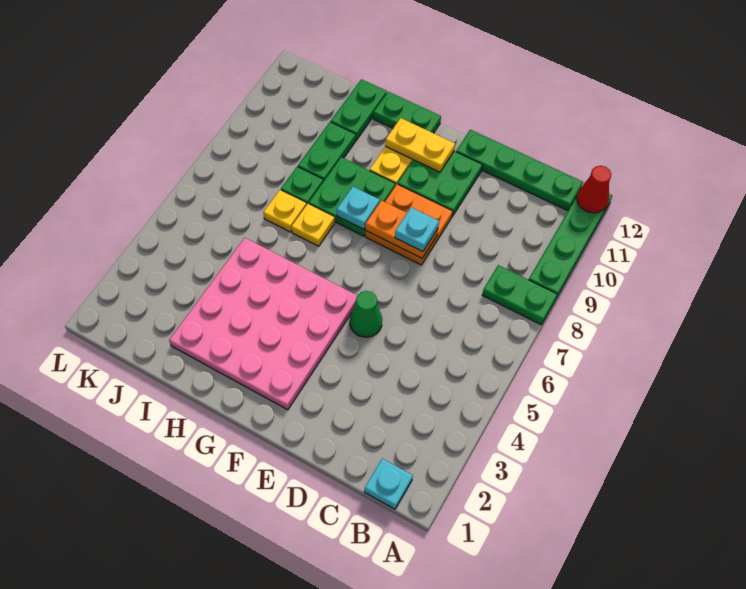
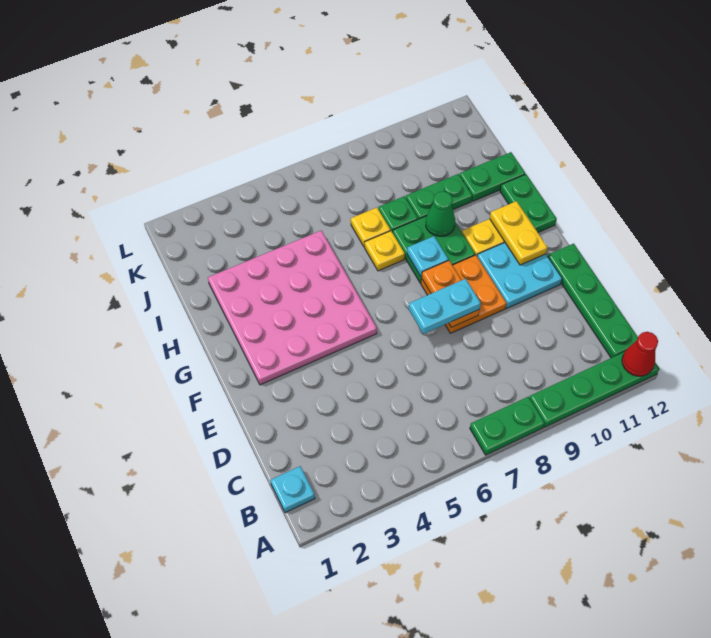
green plate A8:B8 level 1 -> green plate A7:A8 level 1
green cone E5 level 1 -> green cone H9 level 2
cyan plate E8 level 3 -> cyan plate E7:E8 level 3
green plate E10:F11 level 1 -> cyan plate E10:F11 level 1

